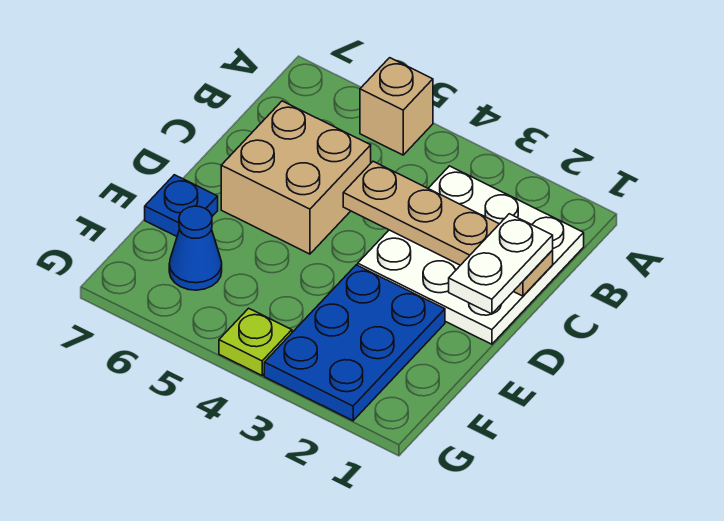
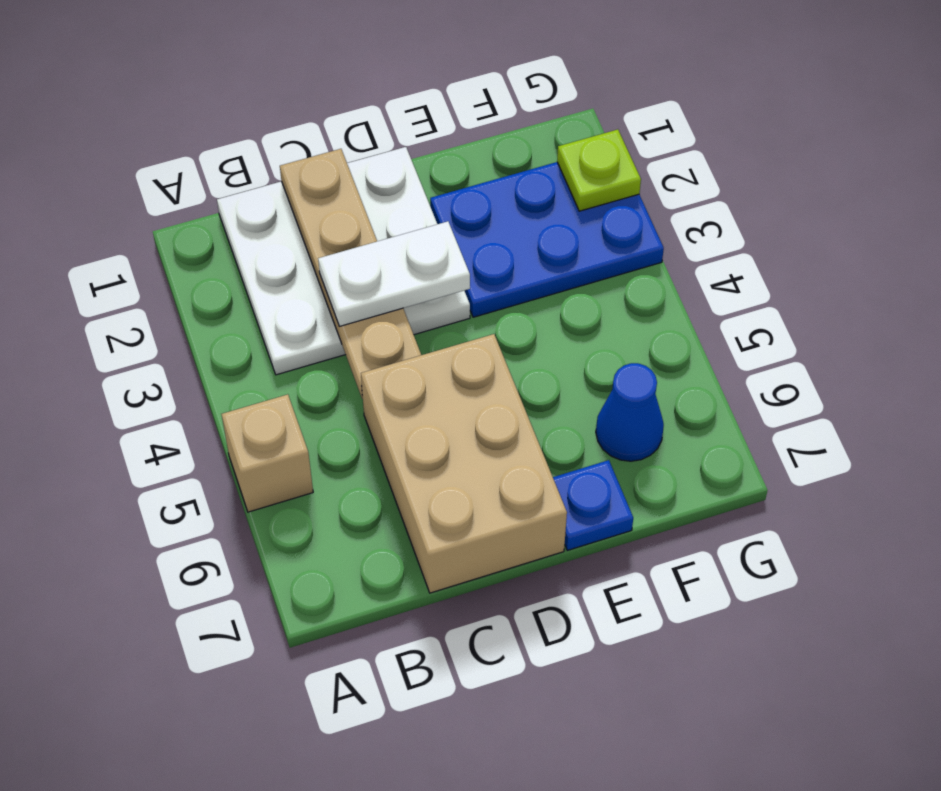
white plate C1:D1 level 3 -> white plate C3:D3 level 3
tan brick C5:D6 level 1 -> tan brick C5:D7 level 1
lime plate G4 level 1 -> lime plate G2 level 2

